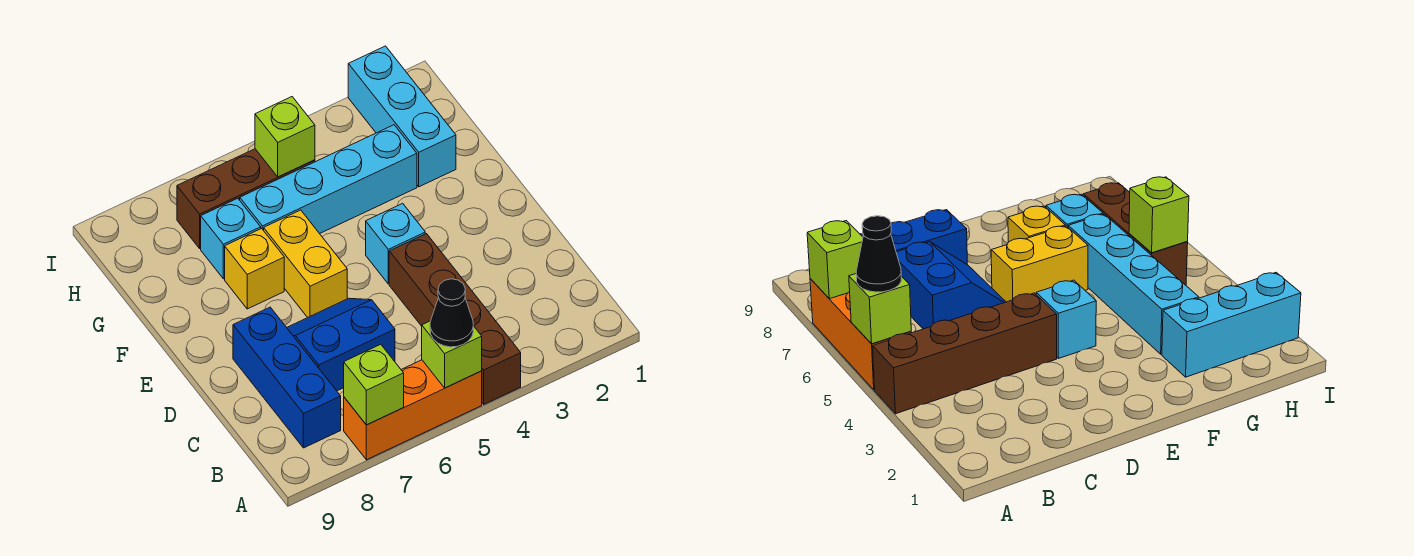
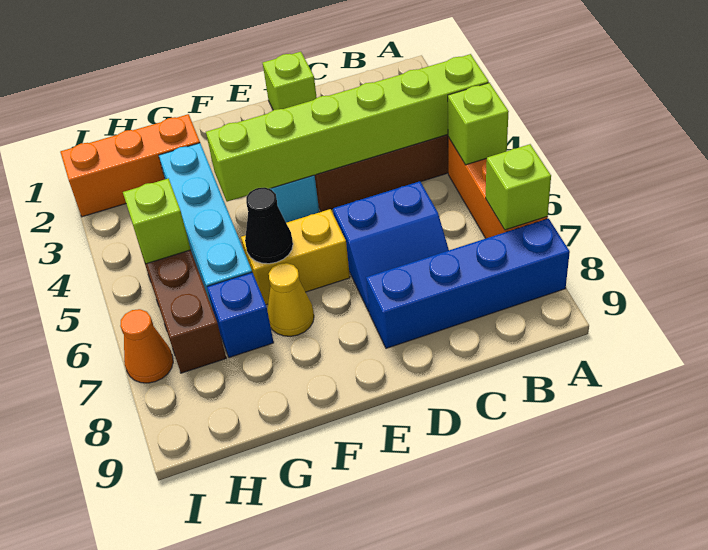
none -> lime brick A4:F4 level 2
black cone A5 level 3 -> black cone F6 level 2
blue brick B8:D8 level 1 -> blue brick A8:D8 level 1
blue slope C6:D7 level 1 top C -> blue slope C6:D7 level 1 top 6
none -> lime brick D1 level 1
yellow brick F7 level 1 -> yellow cone F7 level 1
cyan brick G2:I2 level 1 -> orange brick G2:I2 level 1
cyan brick G7 level 1 -> blue brick G7 level 1
none -> orange cone I7 level 1

